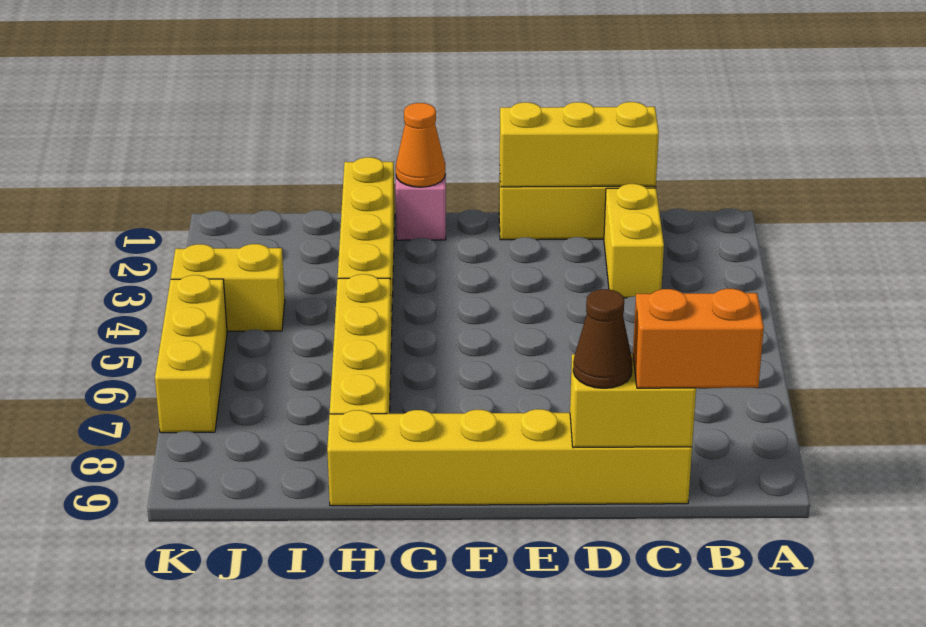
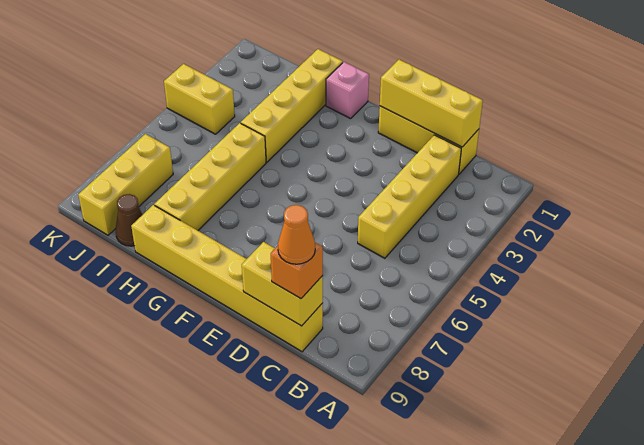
orange brick B9:C9 level 3 -> orange brick C9 level 3
yellow brick C2:C3 level 1 -> yellow brick C2:C5 level 1
brown cone D9 level 3 -> brown cone I9 level 1
orange cone G1 level 2 -> orange cone C9 level 4
yellow brick K5:K7 level 1 -> yellow brick J7:J9 level 1

